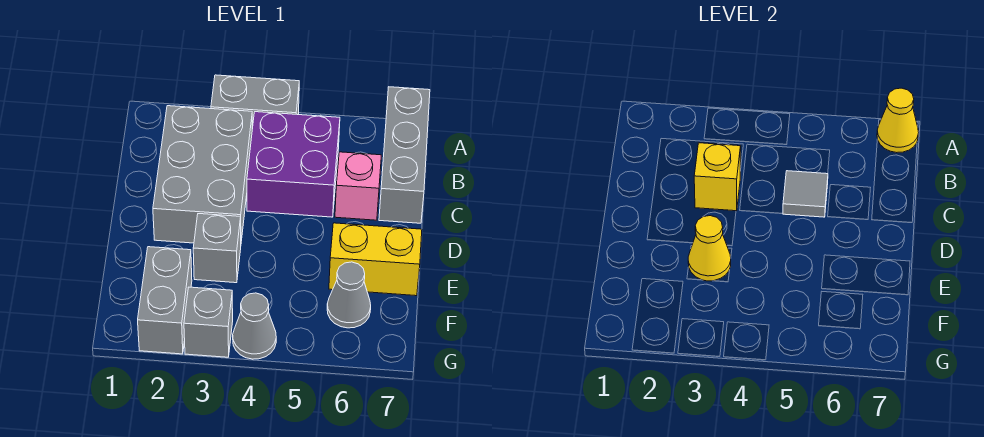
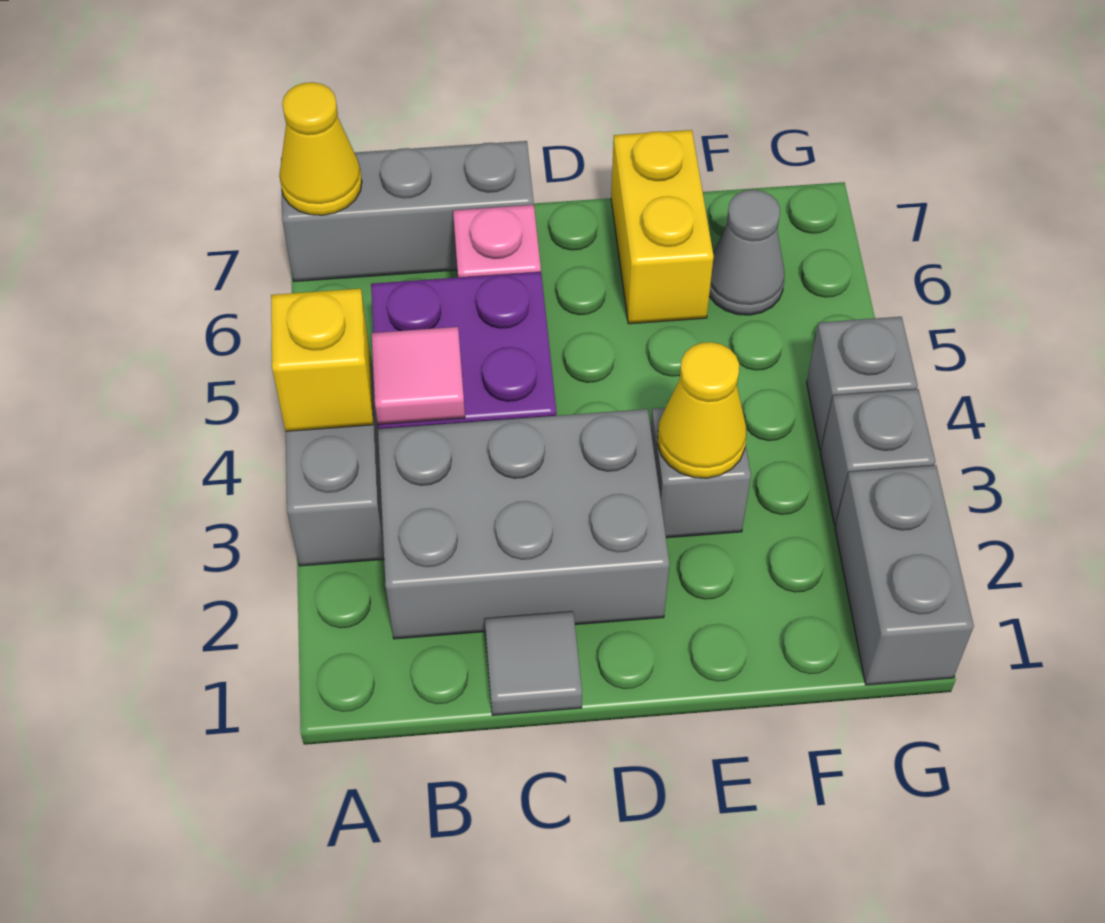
none -> pink tile B4 level 2
yellow brick C3 level 2 -> yellow brick A4 level 2
grey tile C5 level 2 -> grey tile C1 level 1
grey brick F2:G2 level 1 -> grey brick G1:G2 level 1
grey cone G4 level 1 -> grey brick G4 level 1

